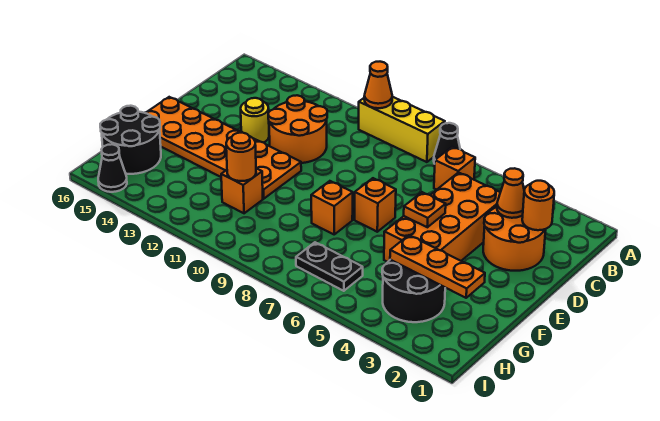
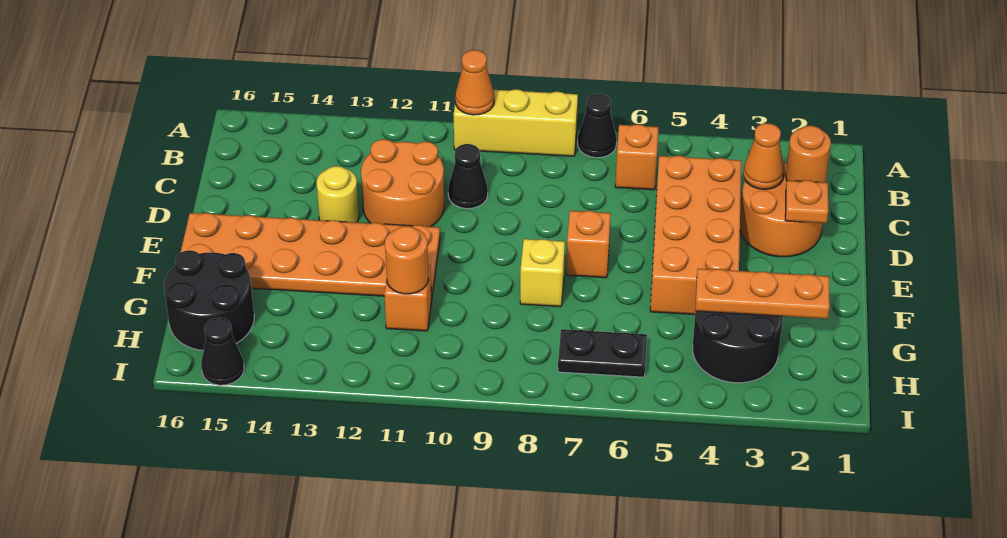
none -> black cone C10 level 1
orange plate E5 level 2 -> orange plate D2 level 2
orange brick F8 level 1 -> yellow brick F8 level 1

